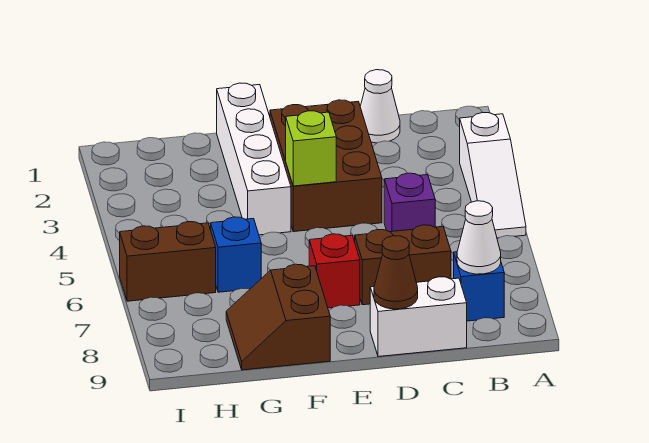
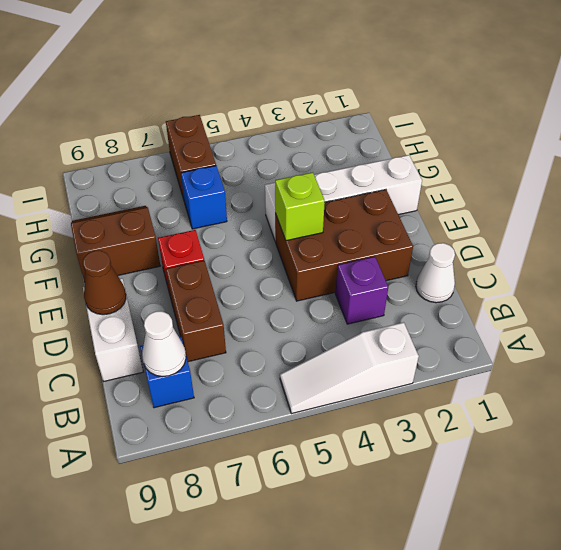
purple brick C5 level 1 -> purple brick C3 level 1

